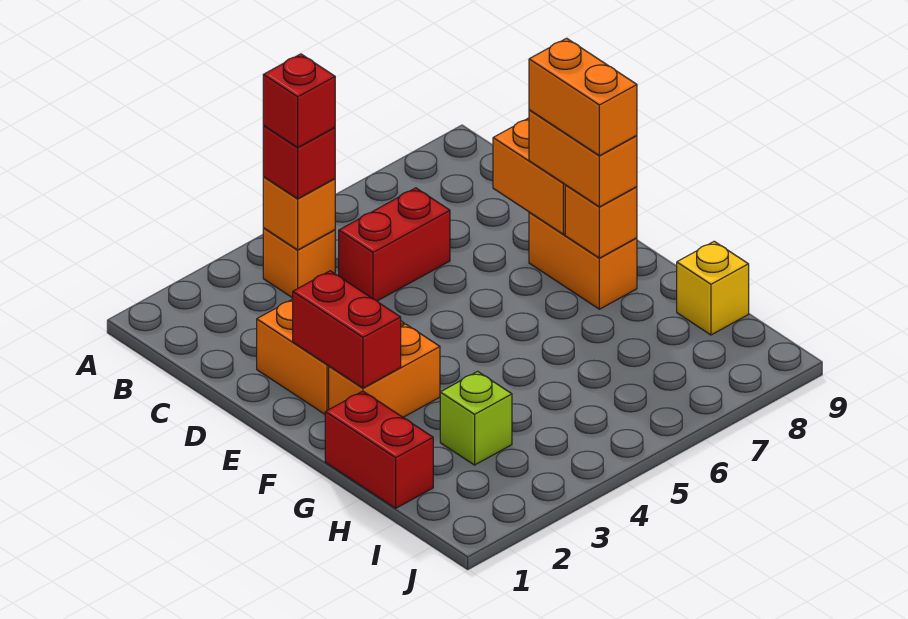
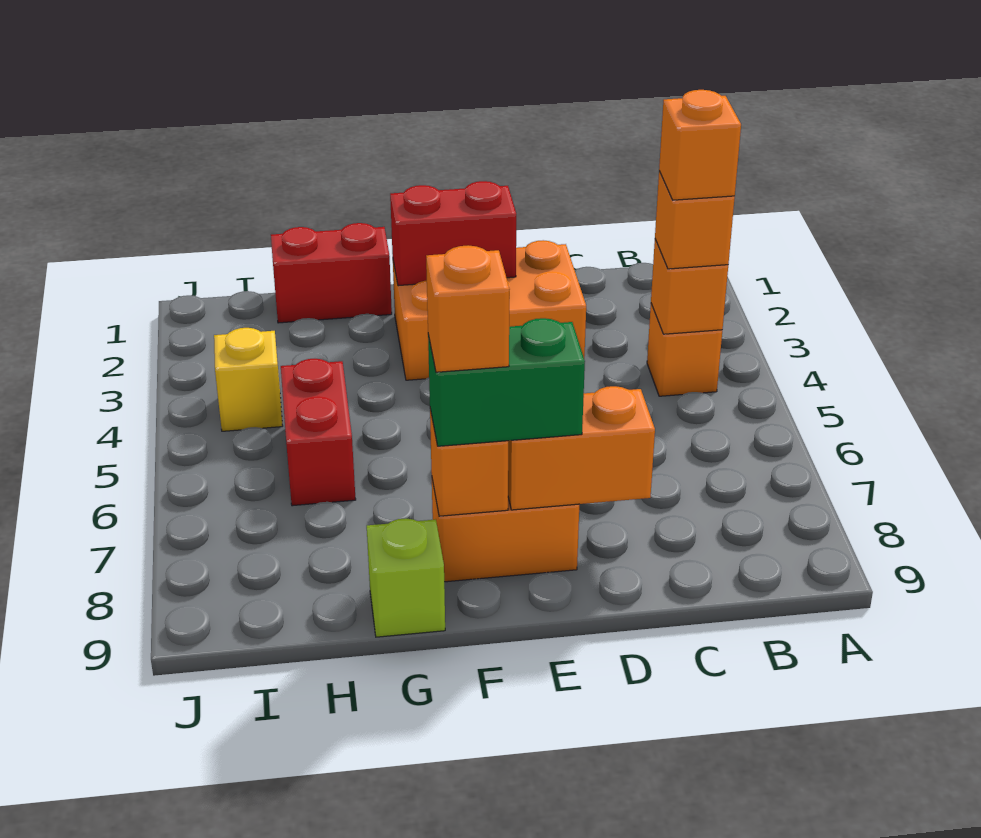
red brick B4 level 3 -> orange brick B4 level 3
red brick B4 level 4 -> orange brick B4 level 4
red brick C5:C6 level 1 -> red brick H5:H6 level 1
orange brick E8:F8 level 3 -> green brick E8:F8 level 3
orange brick E8:F8 level 4 -> orange brick F8 level 4
lime brick H3 level 1 -> lime brick G9 level 1
yellow brick H9 level 1 -> yellow brick I4 level 1

